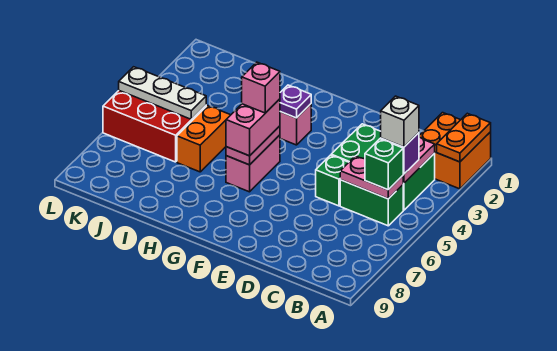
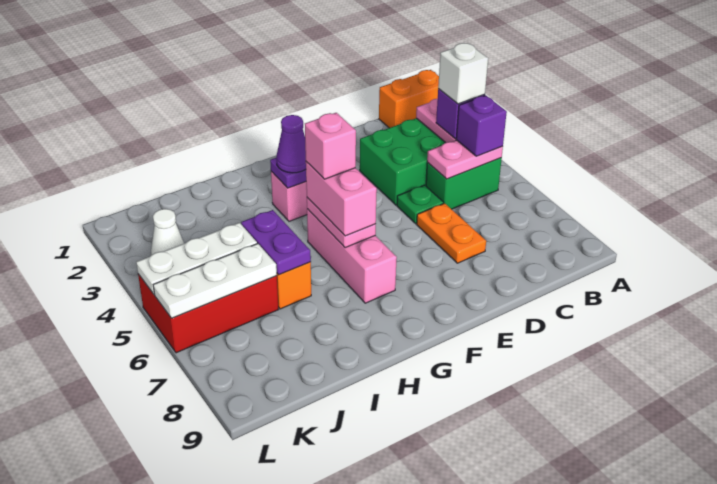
orange brick A1:B2 level 1 -> orange brick A1:B1 level 1
orange plate A1:A2 level 2 -> orange plate D6:D7 level 1
green brick B5 level 3 -> purple brick B5 level 3
green brick D5 level 1 -> green plate D5 level 1
none -> purple cone G3 level 3
pink brick G5:G6 level 1 -> pink brick G5:G7 level 1
none -> purple plate I5:I6 level 2
none -> white plate J6:L6 level 2
none -> white cone K3 level 1

